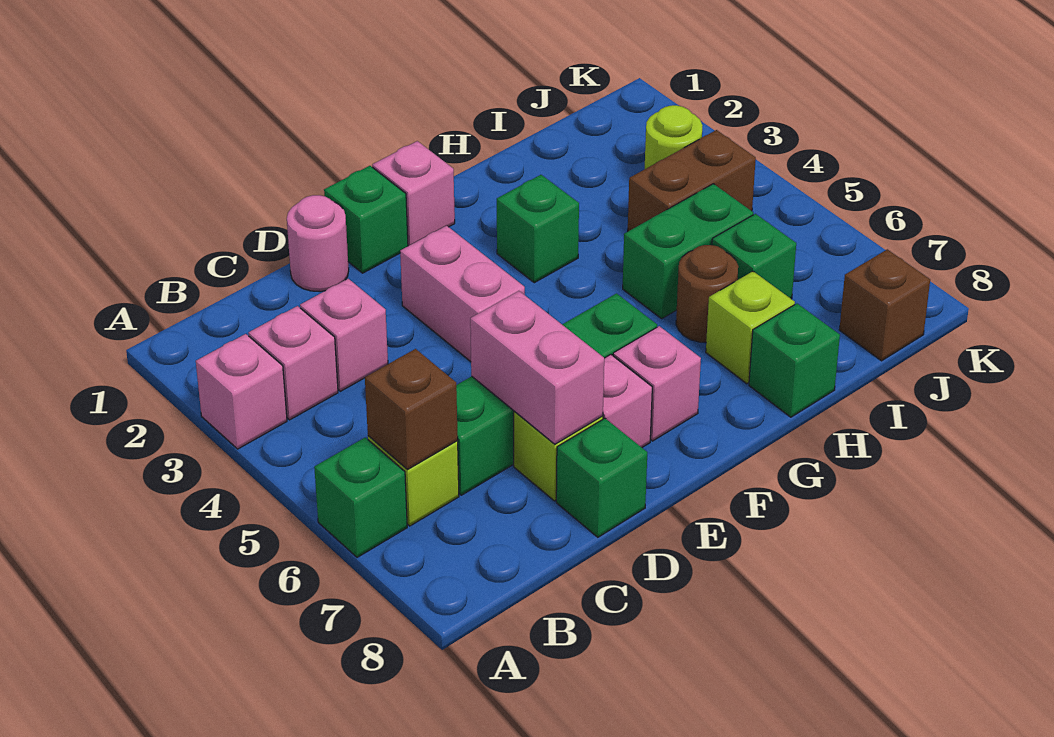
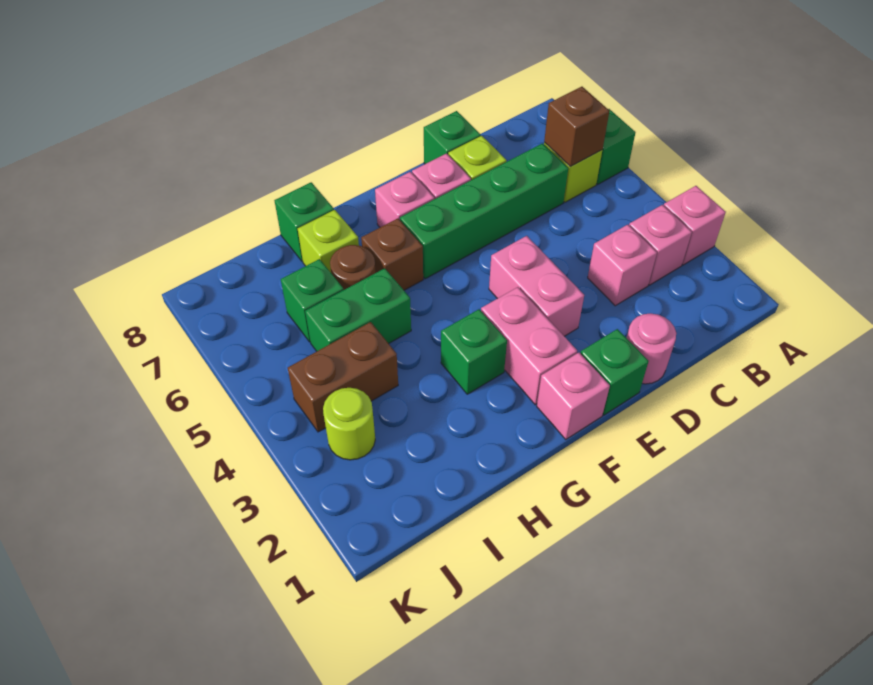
pink brick D6:D7 level 2 -> pink brick F2:F3 level 1
brown brick J8 level 1 -> brown brick G6 level 1

